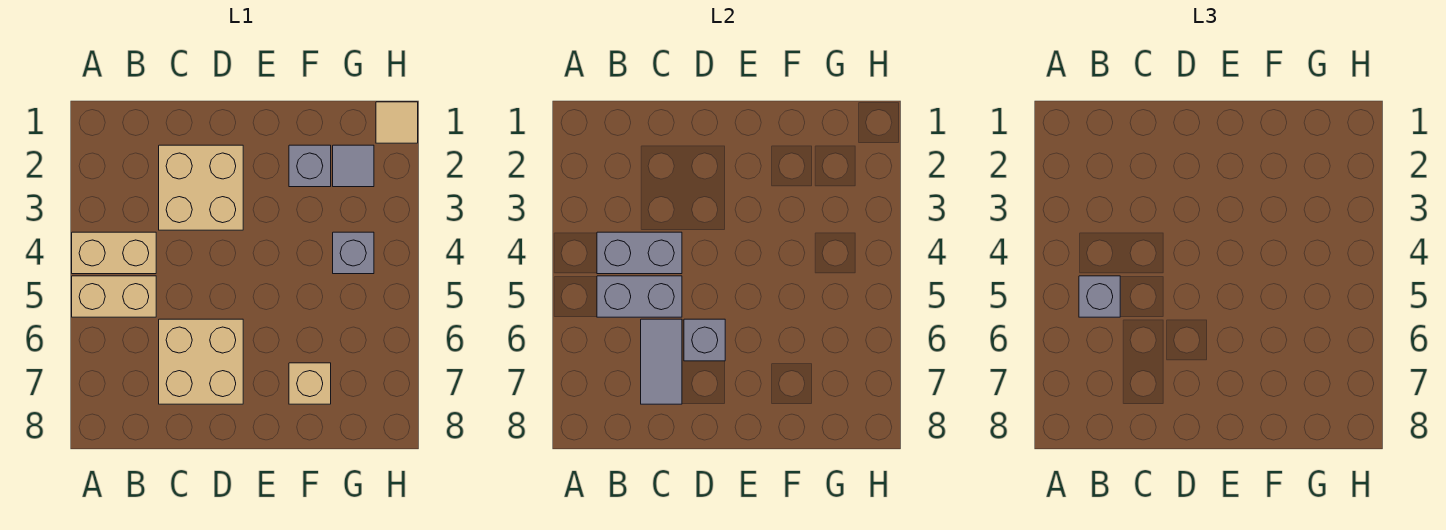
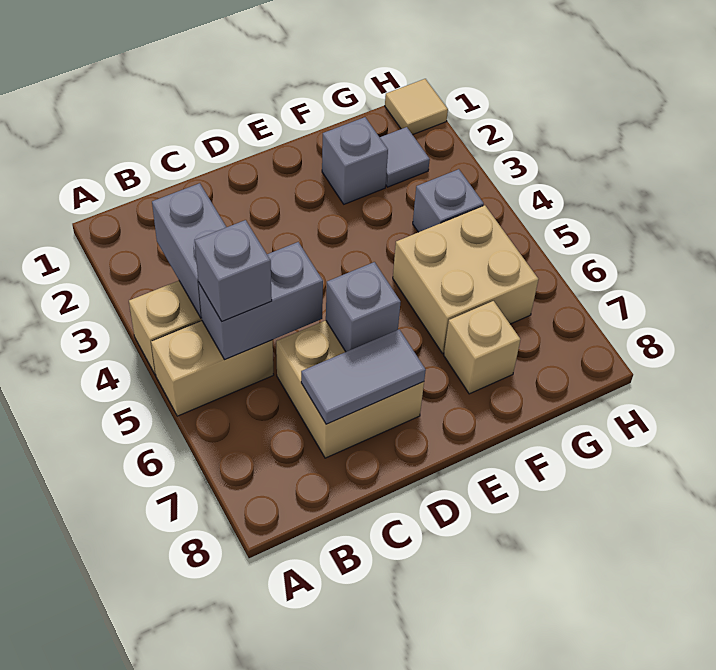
grey brick B4:C4 level 2 -> grey brick B3:B4 level 2
tan brick C2:D3 level 1 -> tan brick F5:G6 level 1
grey tile C6:C7 level 2 -> grey tile C7:D7 level 2

